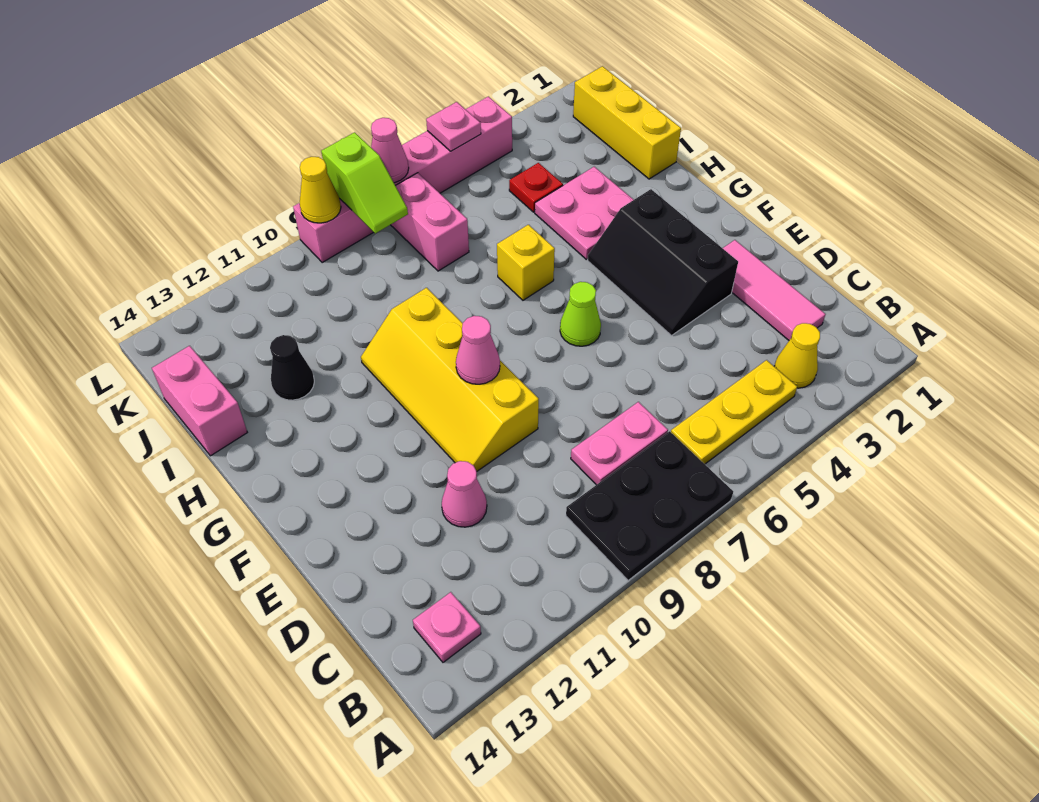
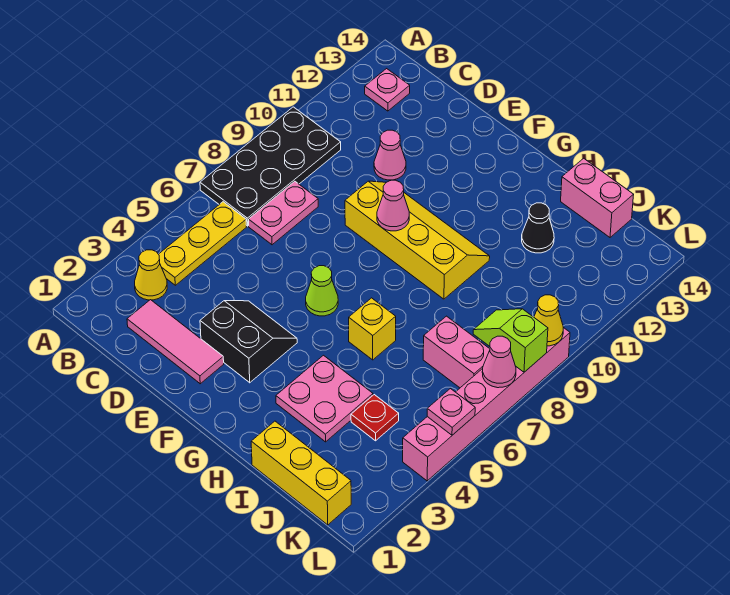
black plate A7:B9 level 1 -> black plate A7:B10 level 1
black slope E3:G4 level 1 top 3 -> black slope E3:F4 level 1 top 3

